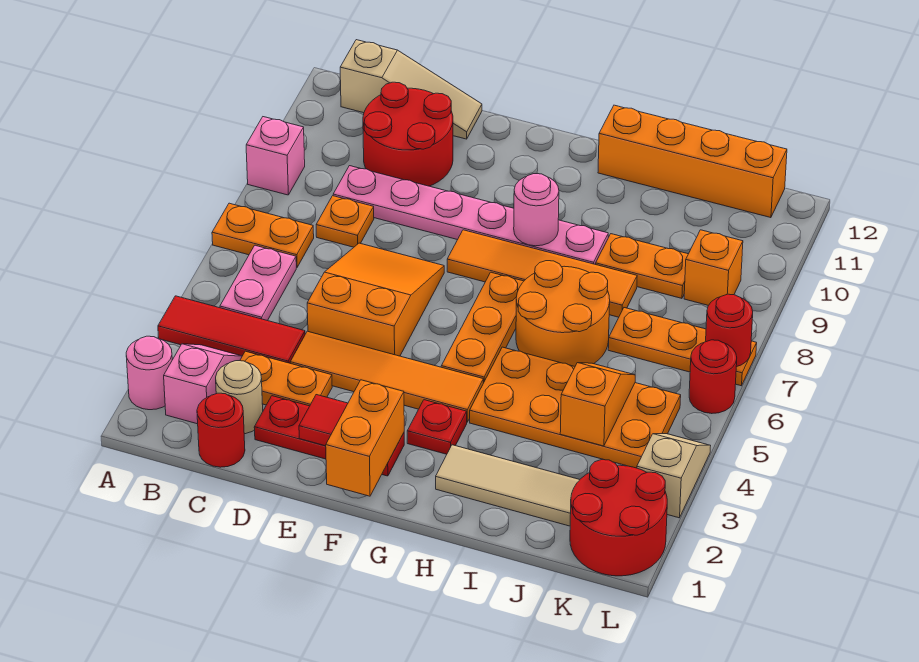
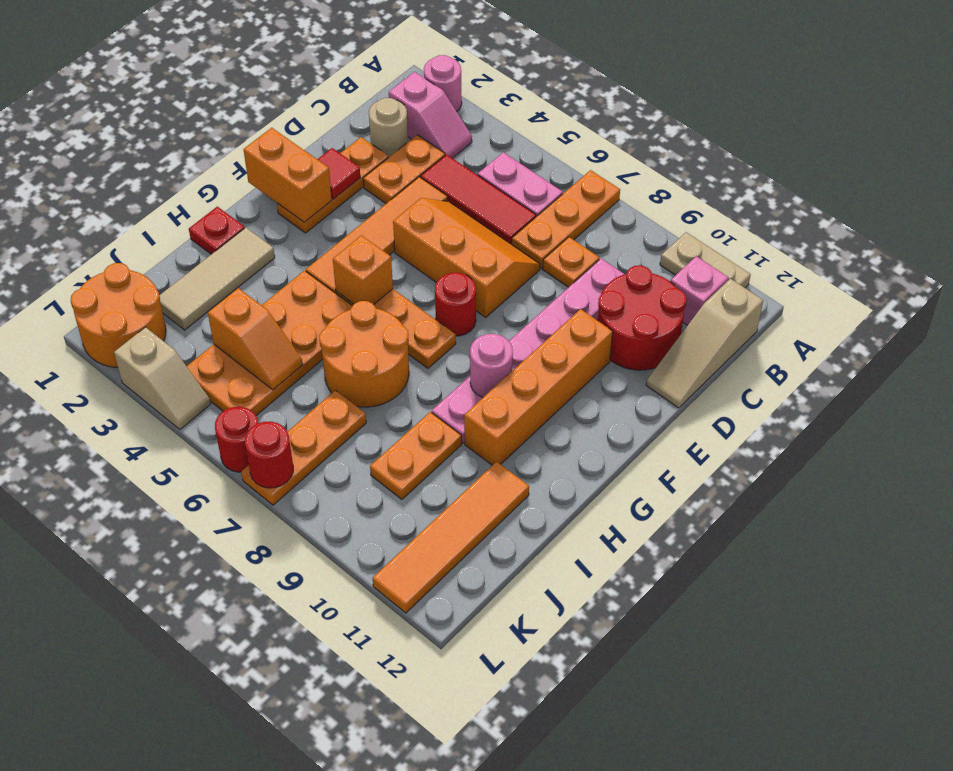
red tile A4:C4 level 1 -> red tile C4:C6 level 1
orange plate A7:B7 level 1 -> orange plate A7:C7 level 1
pink brick A9 level 1 -> pink brick B11 level 1
none -> tan plate A10:A11 level 1
red round brick C1 level 1 -> red round brick F7 level 1
red plate D2:F2 level 1 -> orange plate D2:F2 level 1
orange slope D5:E7 level 1 top 5 -> orange slope D5:E7 level 1 top E
orange tile F8:I8 level 1 -> orange tile I11:L11 level 1
red plate G3 level 1 -> red plate H1 level 1
orange brick H12:K12 level 1 -> orange brick E10:H10 level 1
red round brick K1:L2 level 1 -> orange round brick K1:L2 level 1
orange brick K9 level 1 -> orange brick G5 level 2

